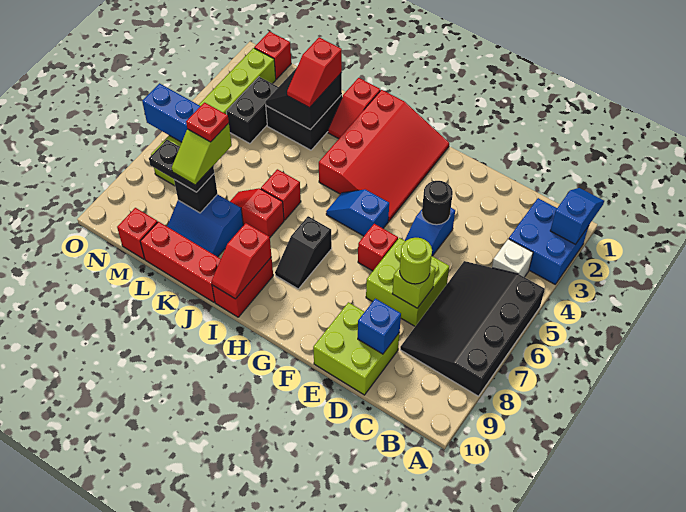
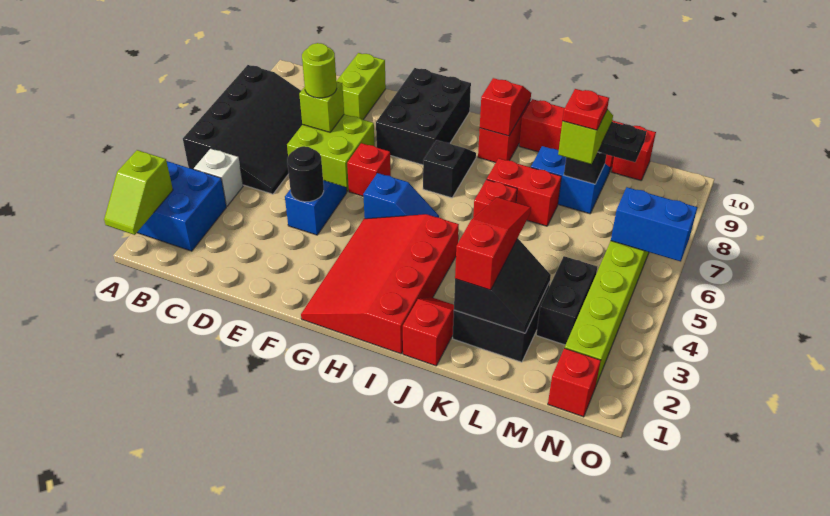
blue slope A1:A2 level 2 top 2 -> lime slope A1:A2 level 2 top 2
lime brick D9:E10 level 1 -> lime brick D9:D10 level 1
blue brick D9 level 2 -> none
none -> black brick F8:G10 level 1
red slope J7:K7 level 1 top J -> red brick J7:K7 level 1
red slope K2:K3 level 3 top 2 -> red slope K2:K4 level 3 top 2

